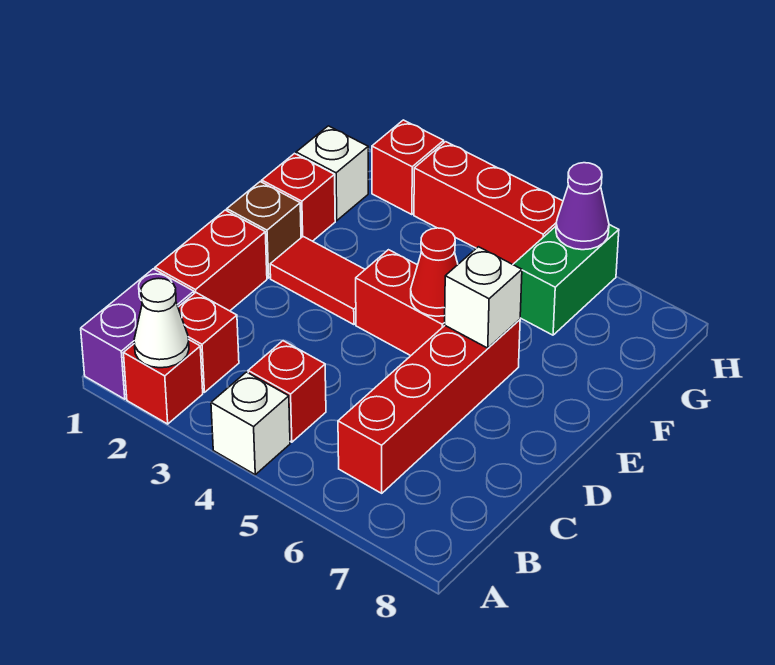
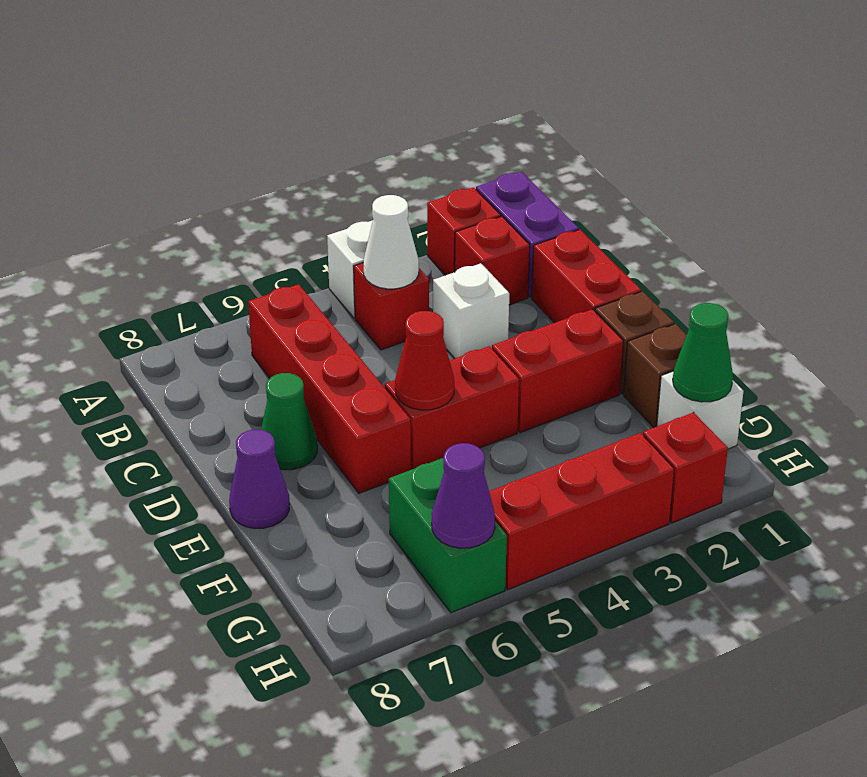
white cone A2 level 2 -> white cone B4 level 2
none -> green cone D7 level 1
red tile E2:E3 level 1 -> red brick E2:E3 level 1
white brick E6 level 2 -> white brick C3 level 1
none -> purple cone E8 level 1
red brick F1 level 1 -> brown brick F1 level 1
none -> green cone G1 level 2

